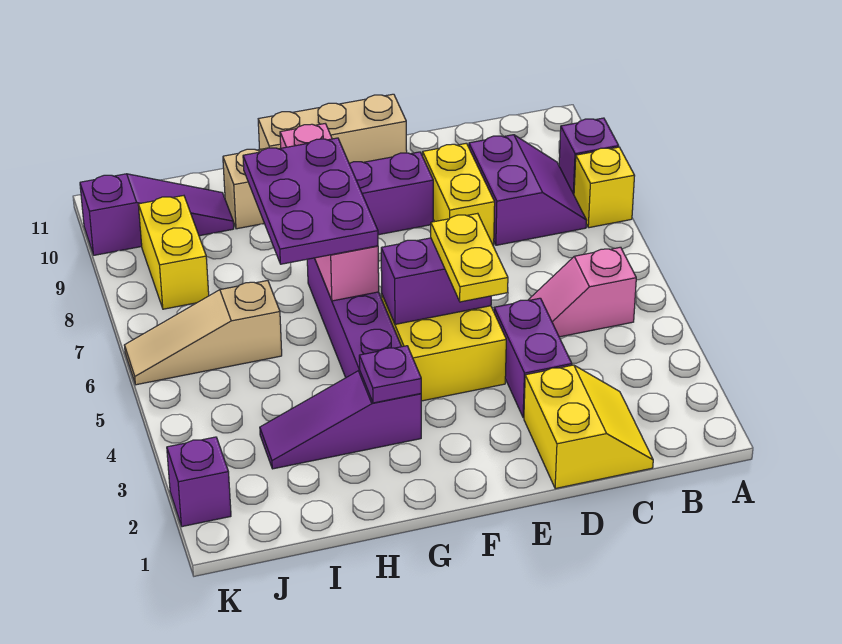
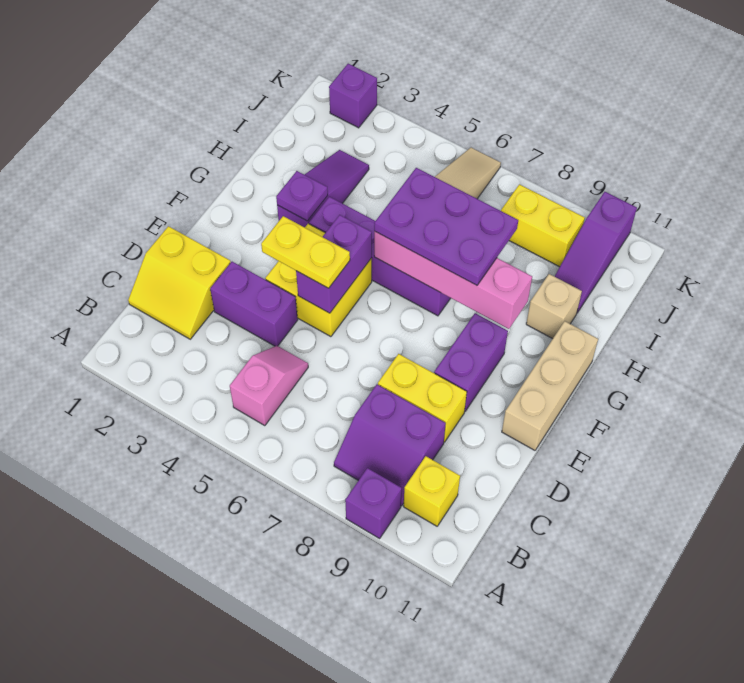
yellow brick A8 level 1 -> yellow brick B10 level 1

